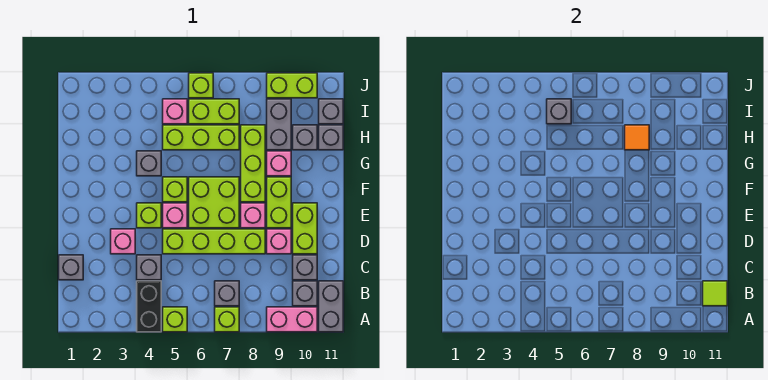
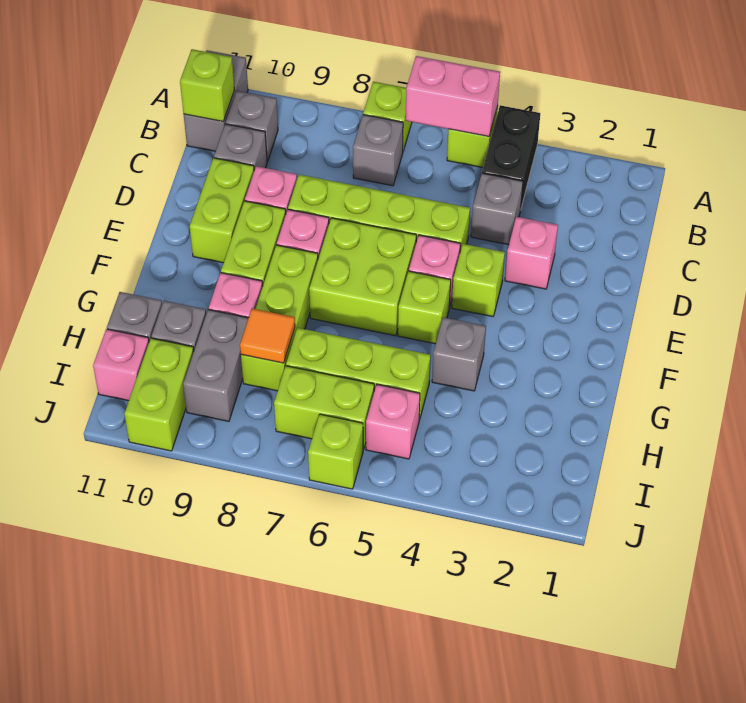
pink brick A9:A10 level 1 -> pink brick A5:A6 level 2
lime tile B11 level 2 -> lime brick B11 level 2
grey brick C1 level 1 -> none
grey brick I5 level 2 -> none
grey brick I11 level 1 -> pink brick I11 level 1
lime brick J9:J10 level 1 -> lime brick I10:J10 level 1

